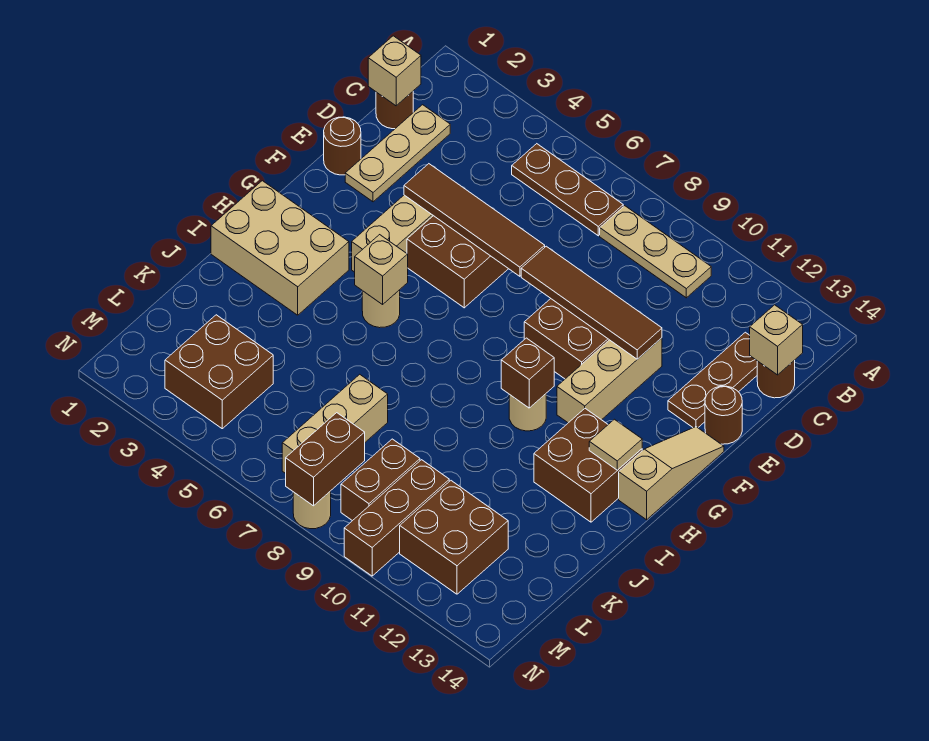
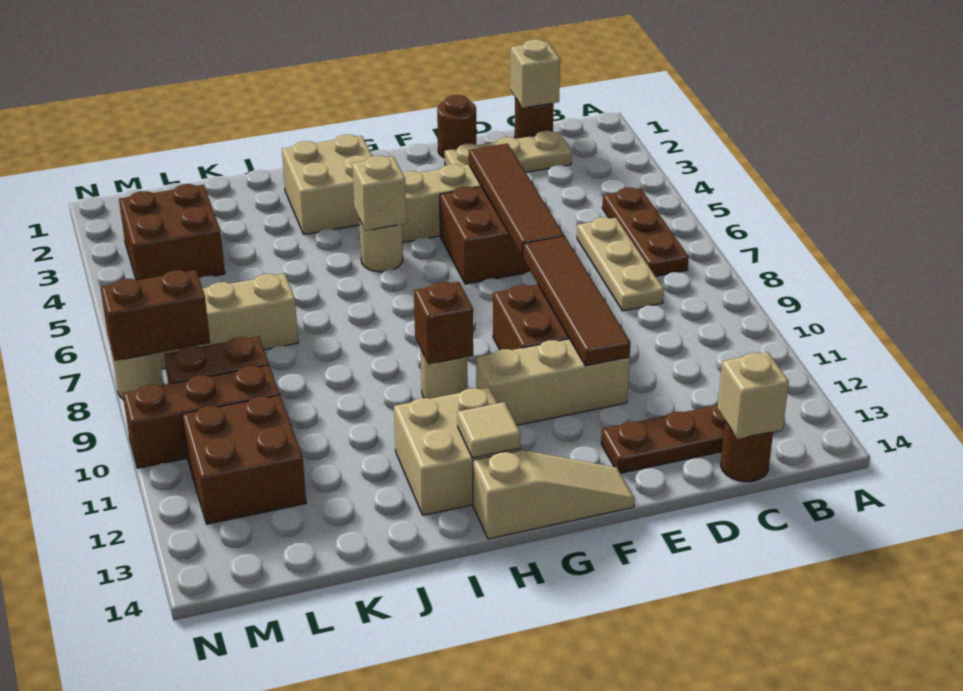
tan plate B8:B10 level 1 -> tan plate C6:C8 level 1
brown round brick E14 level 1 -> none
tan brick H1:I3 level 1 -> tan brick H2:I3 level 1
brown brick H12:I13 level 1 -> tan brick H12:I13 level 1

